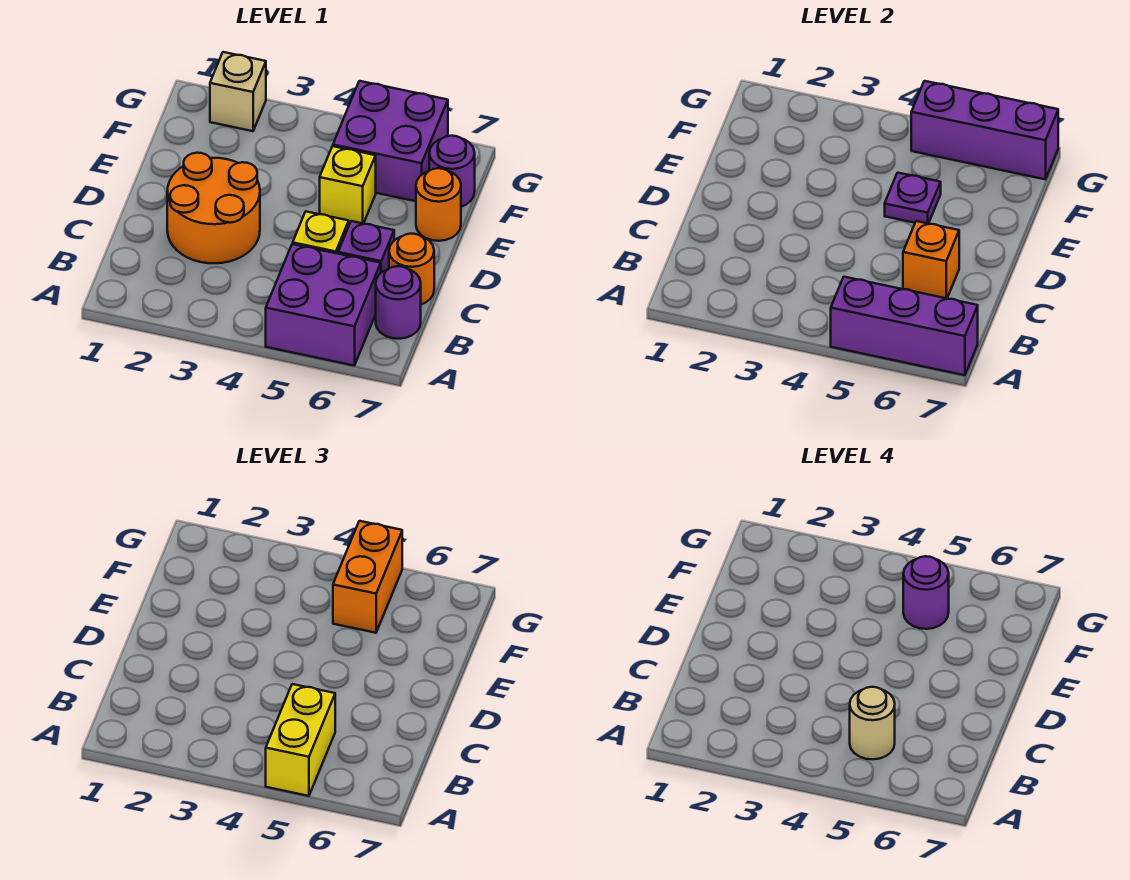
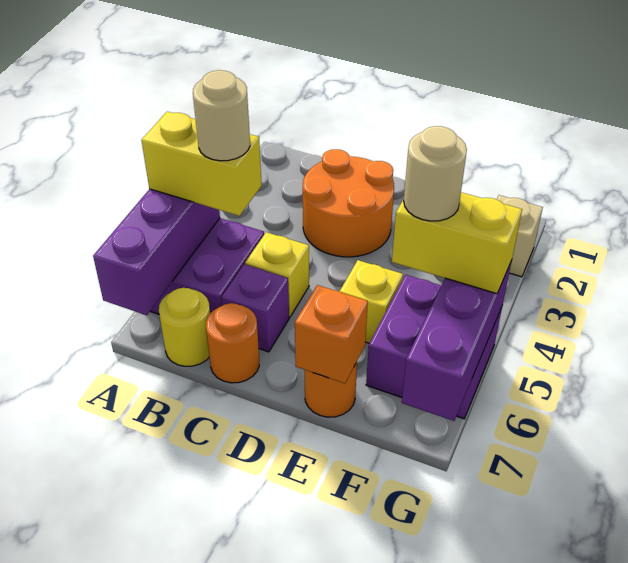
purple round brick B7 level 1 -> yellow round brick B7 level 1
orange brick C6 level 2 -> orange brick E7 level 2
purple plate E5 level 2 -> none
orange brick F5:G5 level 3 -> yellow brick F5:G5 level 3
purple round brick F5 level 4 -> tan round brick F5 level 4
purple round brick F7 level 1 -> none

